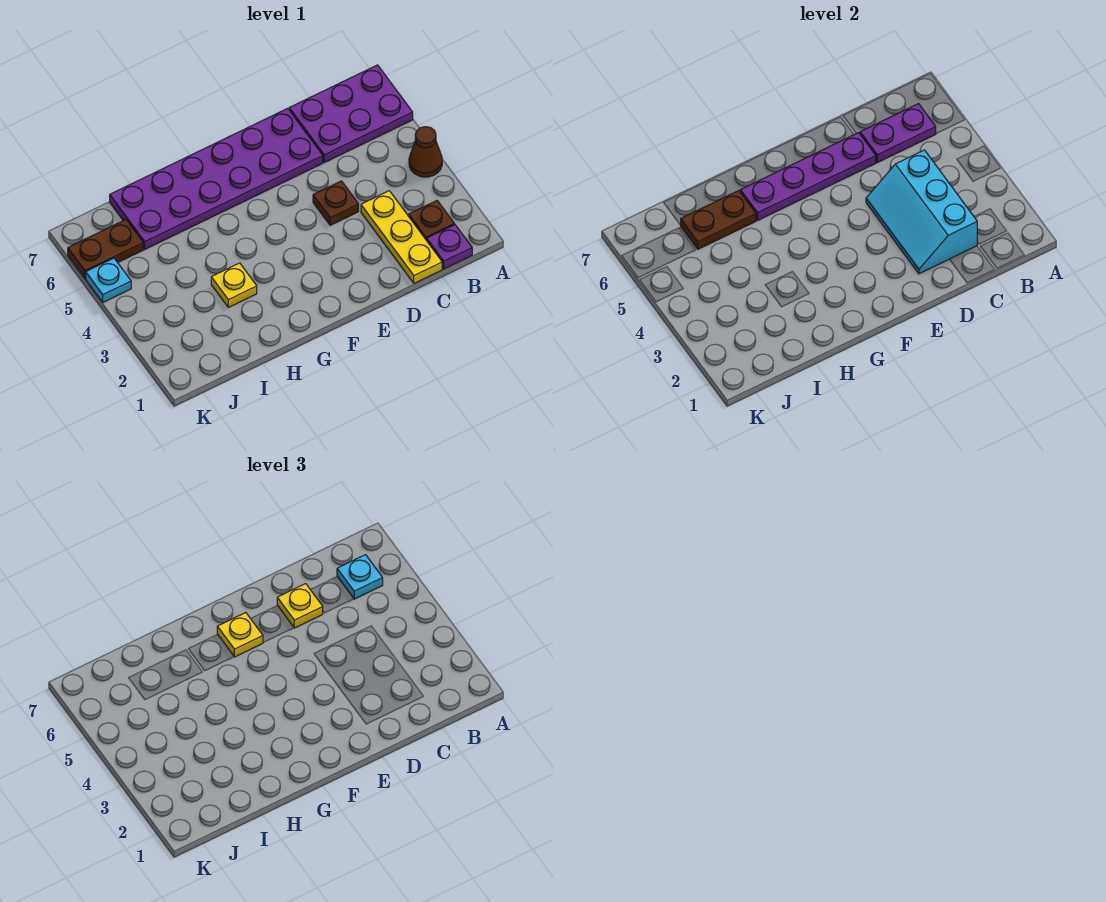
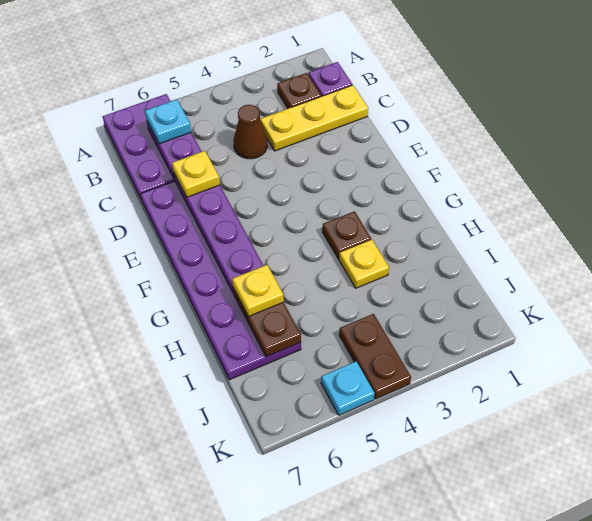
brown cone A4 level 1 -> brown cone C4 level 1
cyan slope C2:D4 level 2 top C -> none
brown plate D4 level 1 -> brown plate G3 level 1
yellow plate F6 level 3 -> yellow plate H6 level 3
brown plate J6:K6 level 1 -> brown plate J4:K4 level 1

